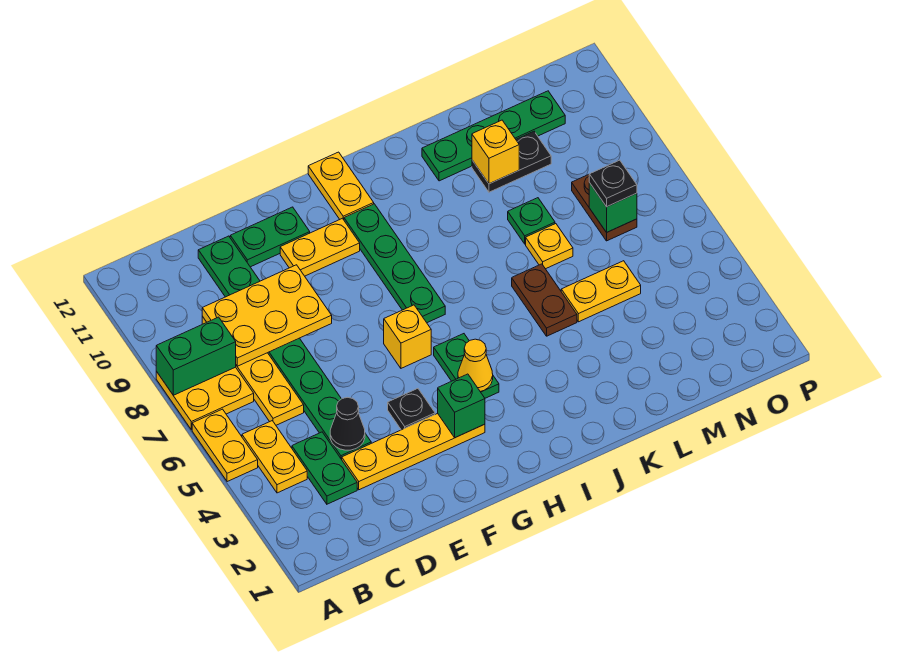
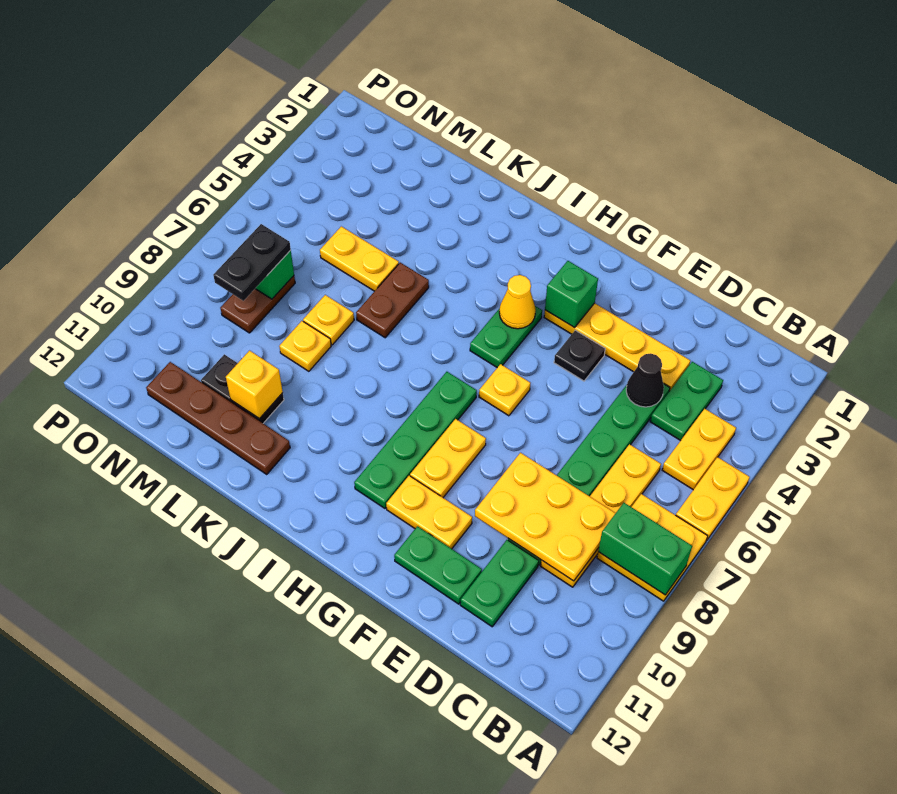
yellow brick G6 level 1 -> yellow plate G6 level 1
yellow plate H11:H12 level 1 -> yellow plate G8:G9 level 1
green plate K11:N11 level 1 -> brown plate K11:N11 level 1
green plate L8 level 1 -> yellow plate L8 level 1
black plate N7 level 3 -> black plate N7:N8 level 3

